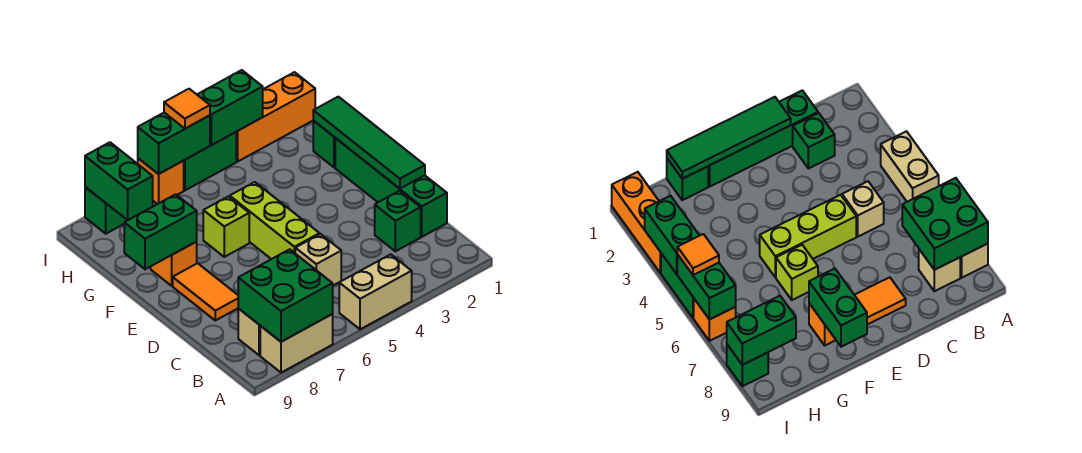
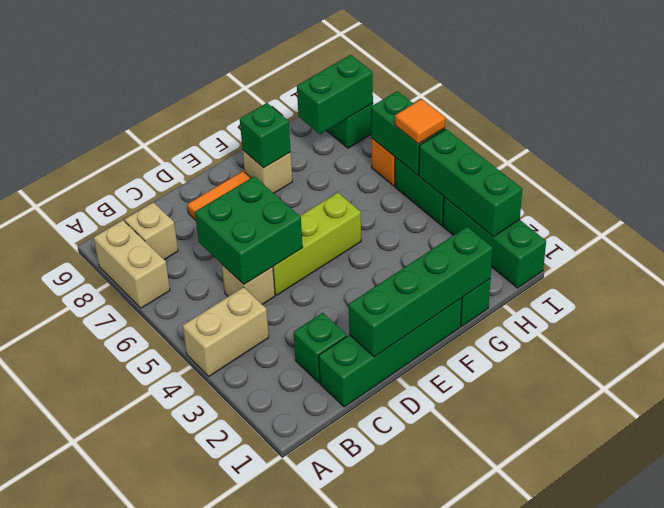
tan brick A4:A5 level 1 -> tan brick A4:B4 level 1
green brick A7:B8 level 2 -> green brick C5:D6 level 2
green tile D1:G1 level 2 -> green brick D1:G1 level 2
lime brick F6 level 1 -> none
orange brick F8 level 1 -> tan brick F8 level 1
green brick F8:F9 level 2 -> green brick F8 level 2
orange brick I1:I3 level 1 -> green brick I1:I3 level 1
green brick I3:I4 level 2 -> green brick I2:I4 level 2

